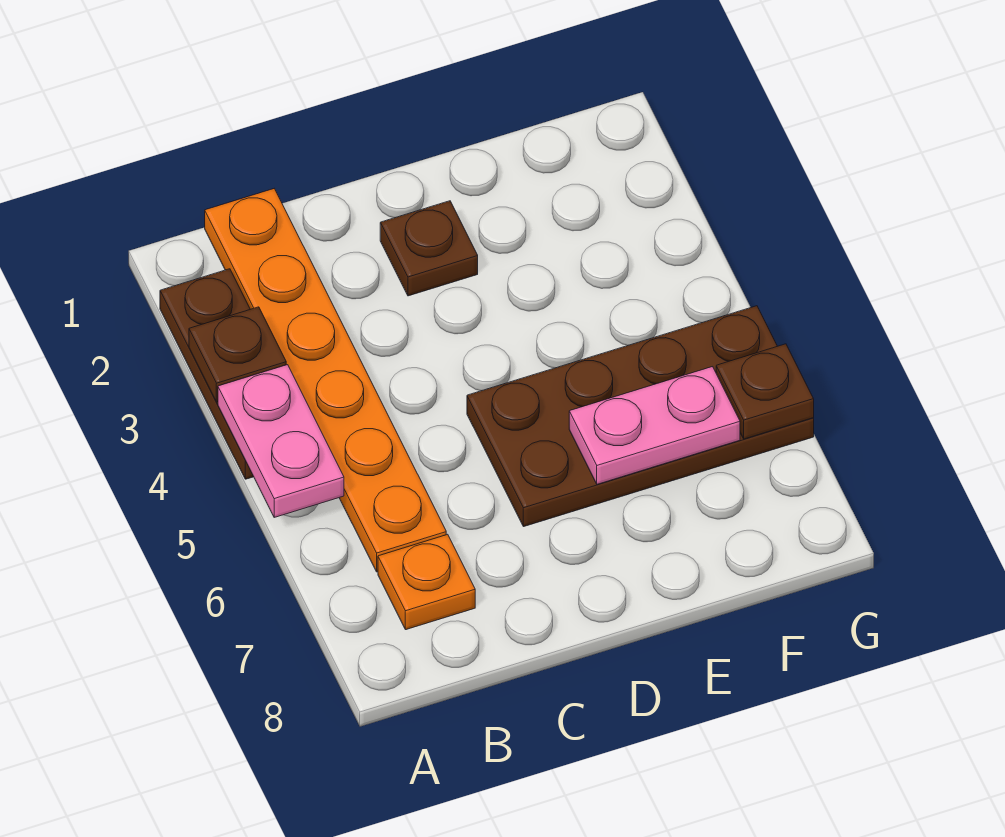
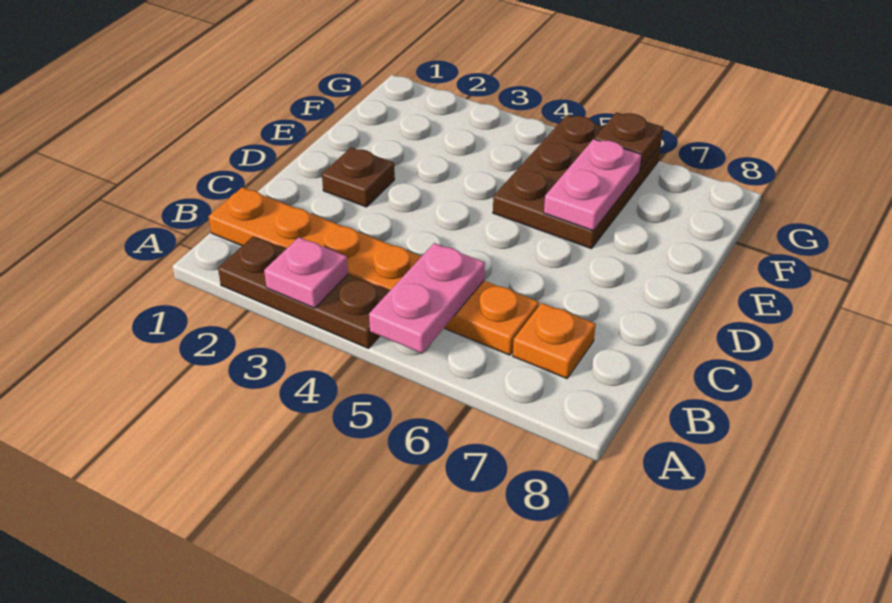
brown plate A3 level 2 -> pink plate A3 level 2
pink plate A4:A5 level 2 -> pink plate A5:B5 level 2
brown plate D5:G6 level 1 -> brown plate E5:G6 level 1

